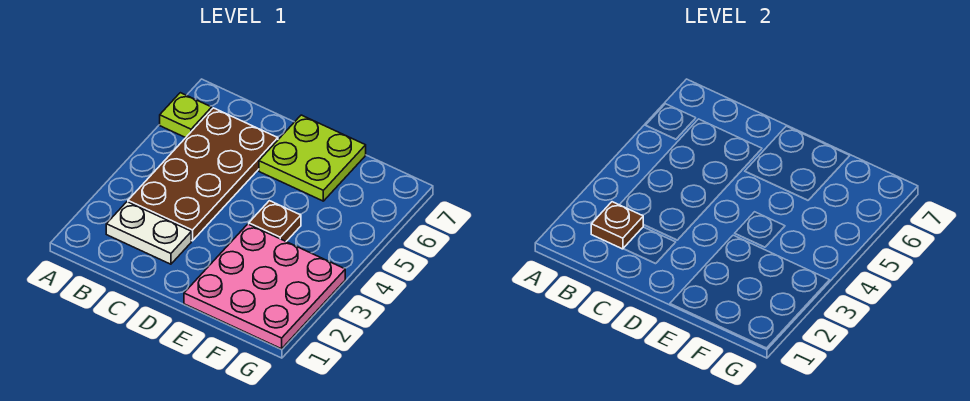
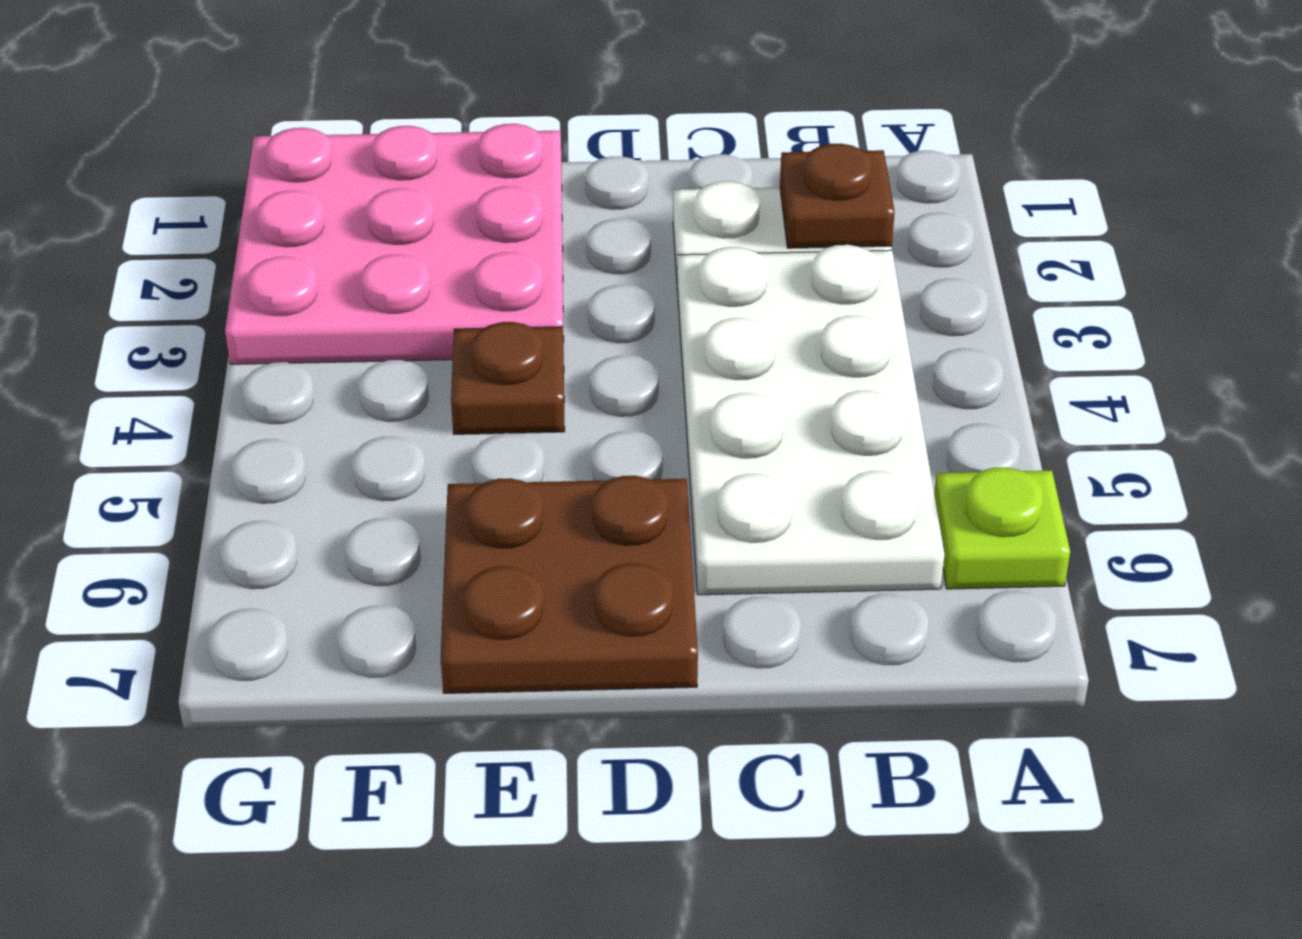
brown plate B3:C6 level 1 -> white plate B3:C6 level 1
lime plate D6:E7 level 1 -> brown plate D6:E7 level 1

